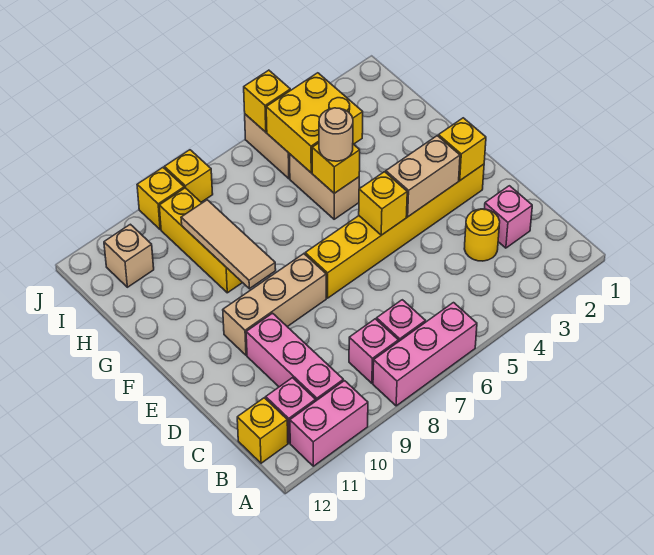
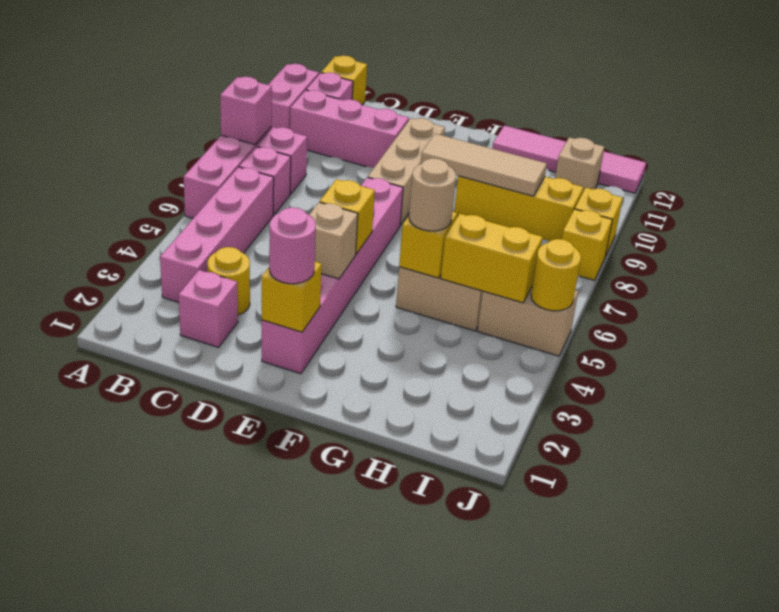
none -> pink brick A8 level 2
none -> pink brick B3:B6 level 1
yellow brick E2:E7 level 1 -> pink brick E2:E7 level 1
none -> pink round brick E2 level 3
tan brick E3:E4 level 2 -> tan brick E4 level 2
none -> pink tile G12:J12 level 1
yellow brick H4:I5 level 2 -> yellow brick H5:I5 level 2
yellow brick J5 level 2 -> yellow round brick J5 level 2

